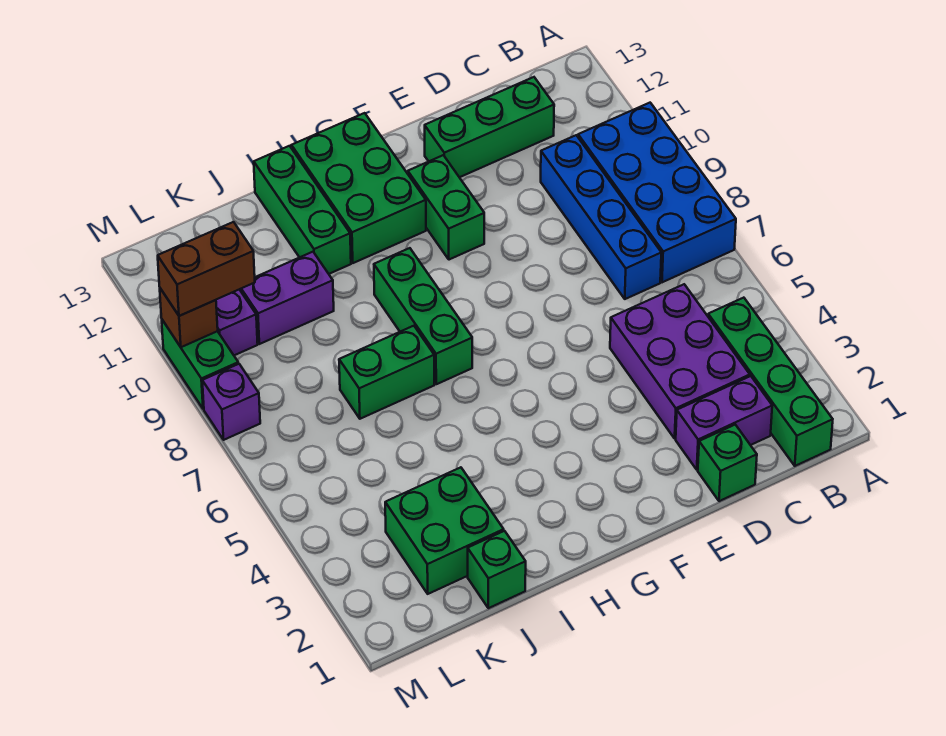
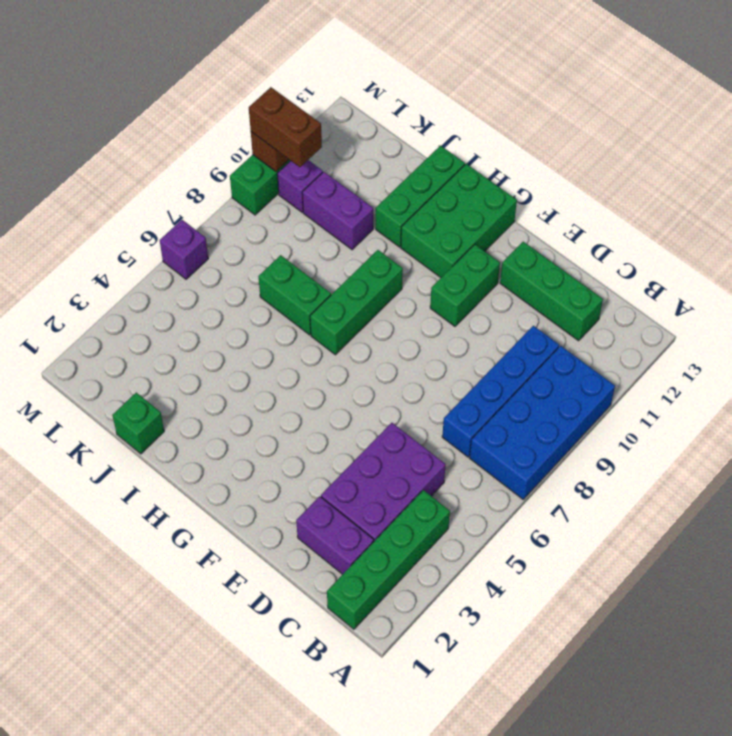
green brick D1 level 1 -> none
green brick J2:K3 level 1 -> none
purple brick M8 level 1 -> purple brick M6 level 1

